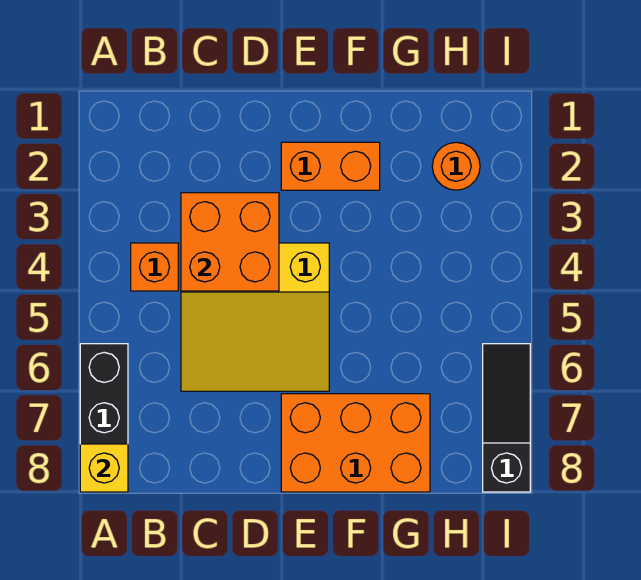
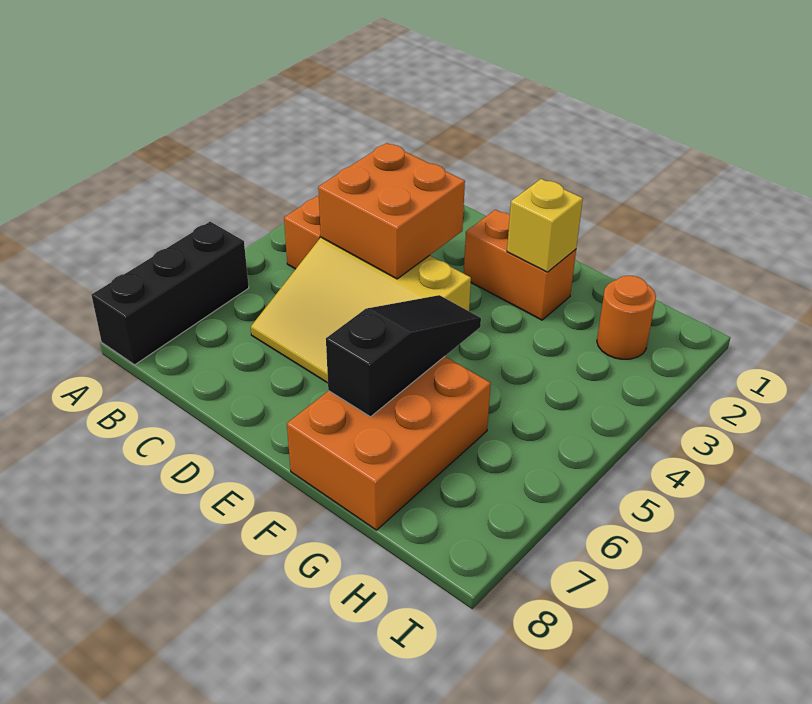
yellow brick A8 level 2 -> yellow brick F2 level 2
orange brick E7:G8 level 1 -> orange brick F6:G8 level 1
black slope I6:I8 level 1 top 8 -> black slope F5:F7 level 2 top 7

